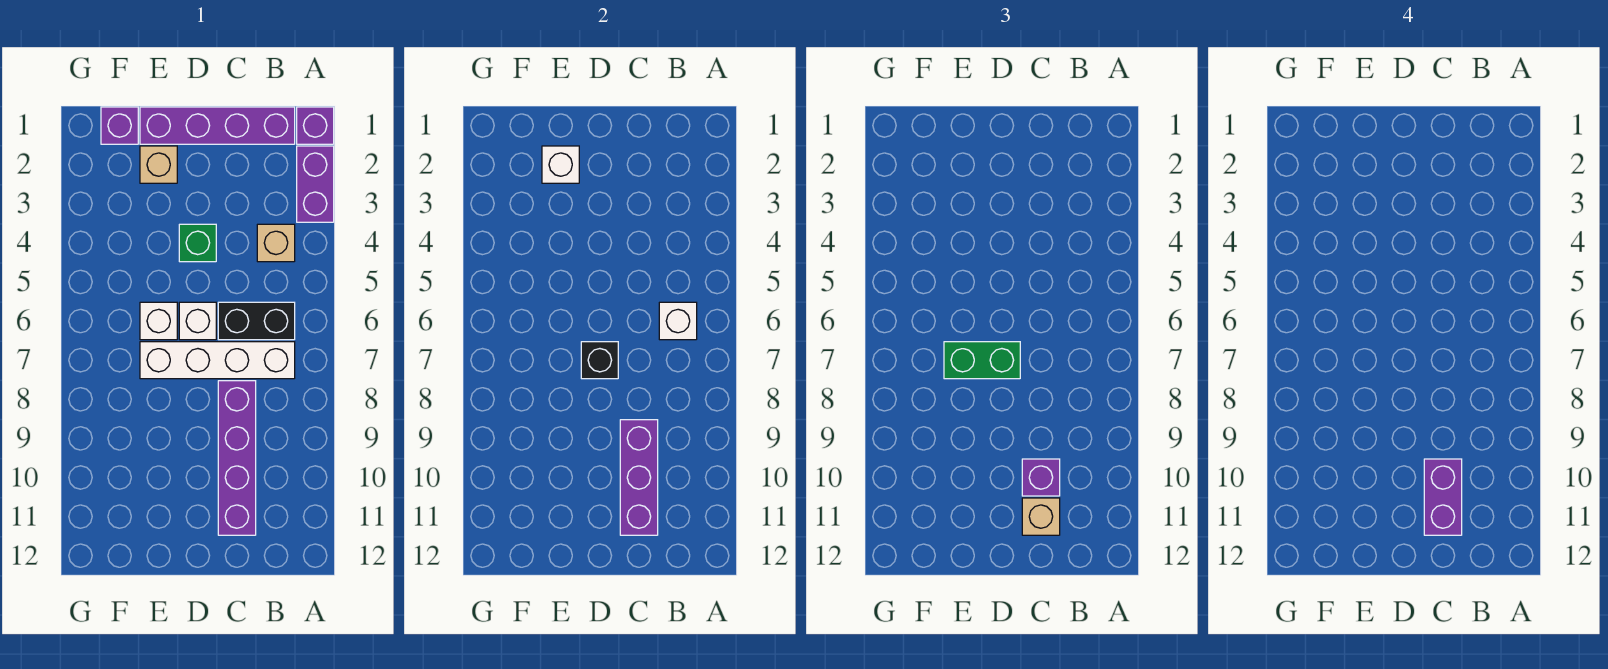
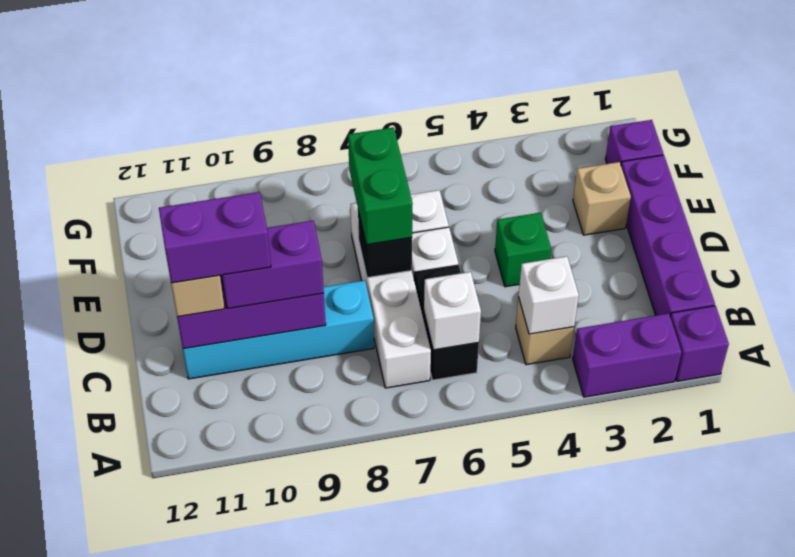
purple brick C8:C11 level 1 -> cyan brick C8:C11 level 1
purple brick C10 level 3 -> purple brick C9:C10 level 3
white brick E2 level 2 -> white brick B4 level 2

